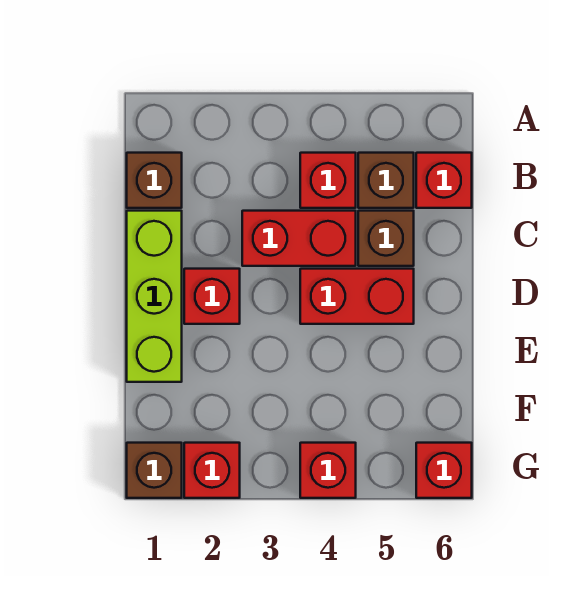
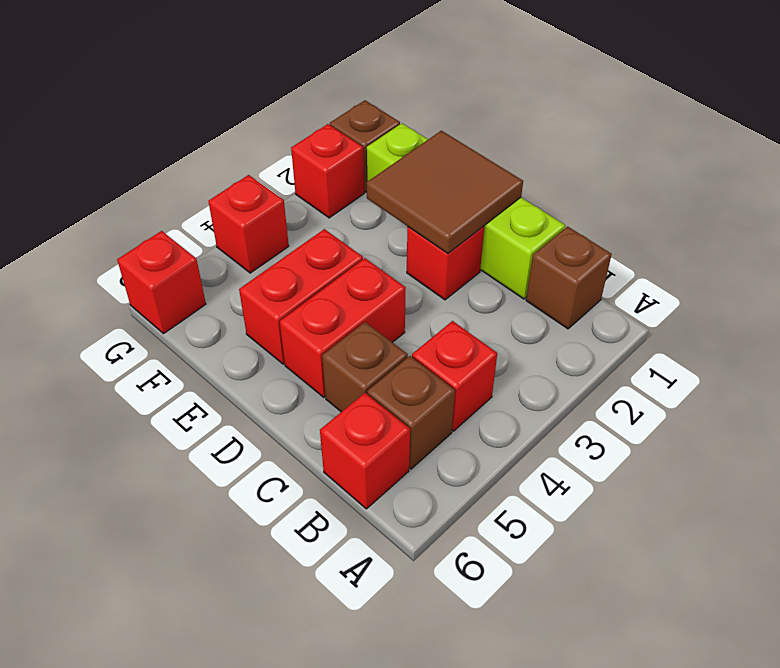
lime brick C1:E1 level 1 -> lime brick C1:F1 level 1
red brick C3:C4 level 1 -> red brick E4:E5 level 1
none -> brown tile D1:E2 level 2

